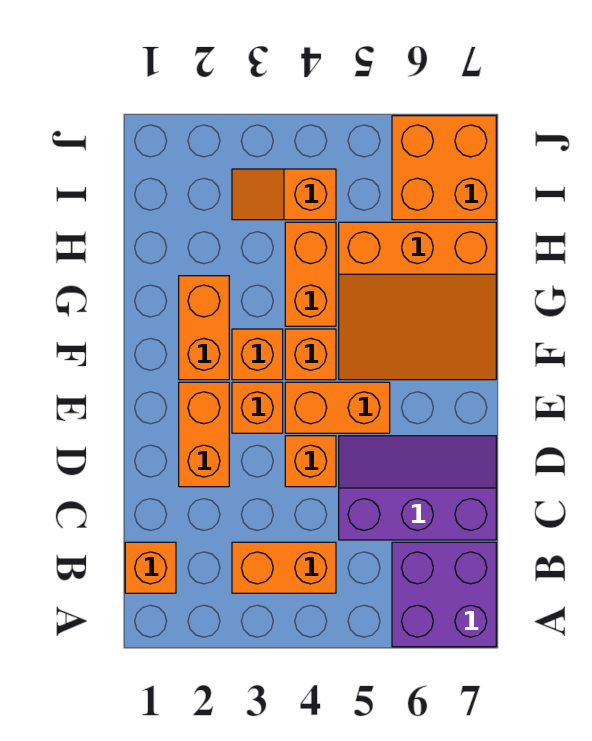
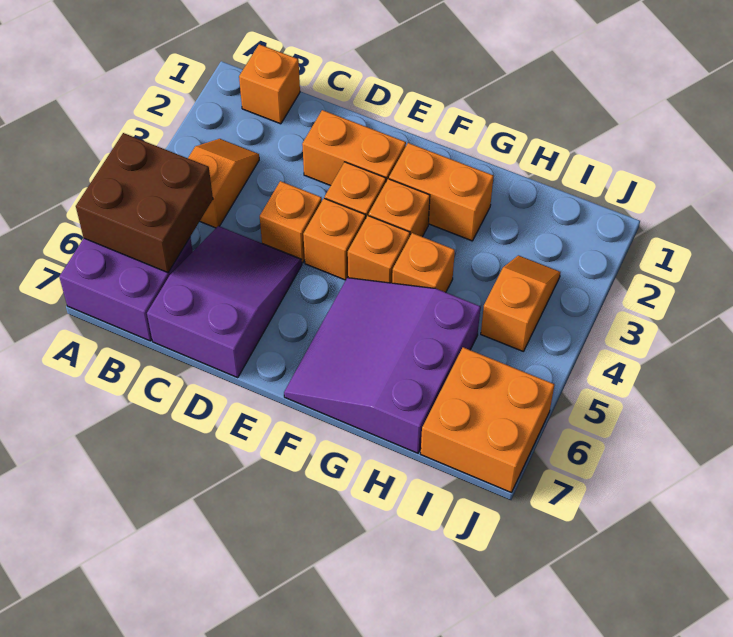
none -> brown brick A5:B6 level 2
orange brick B3:B4 level 1 -> orange slope B3:B4 level 1 top 4
purple slope C5:D7 level 1 top C -> purple slope C5:D7 level 1 top 7
orange brick E4:E5 level 1 -> orange brick E4 level 1
orange slope F5:H7 level 1 top H -> purple slope F5:H7 level 1 top H
orange brick G4:H4 level 1 -> orange brick G4 level 1

